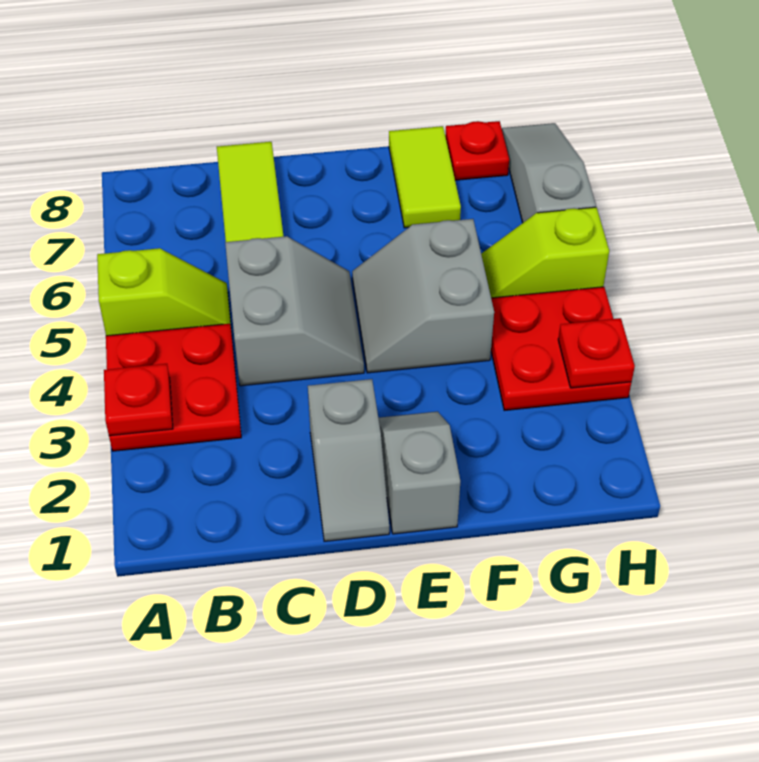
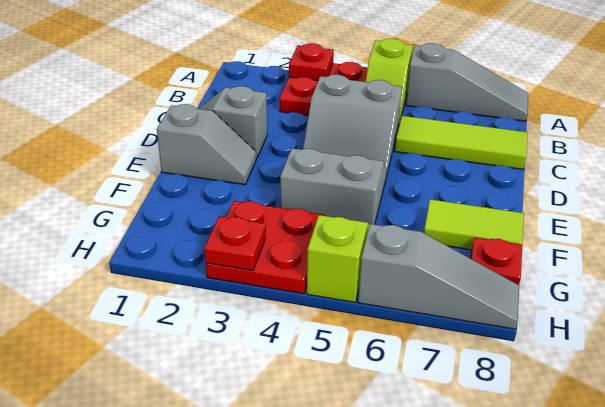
none -> grey slope A6:A8 level 1 top 6

